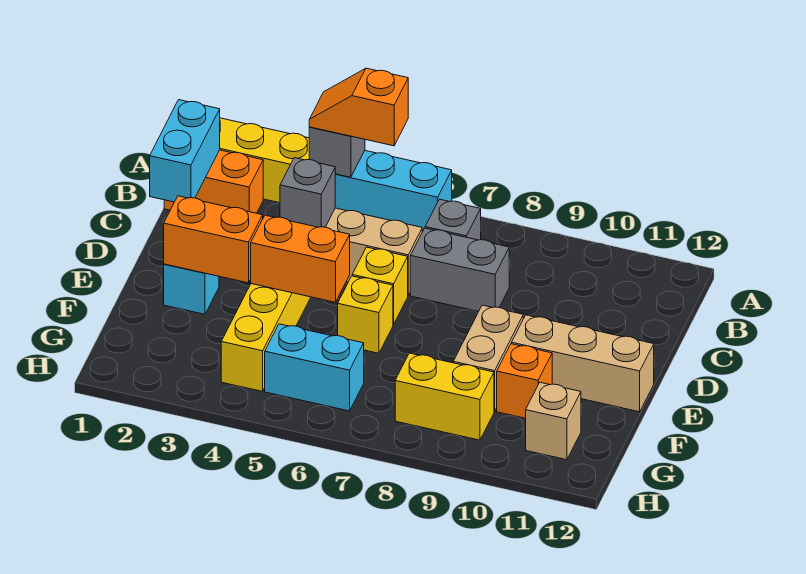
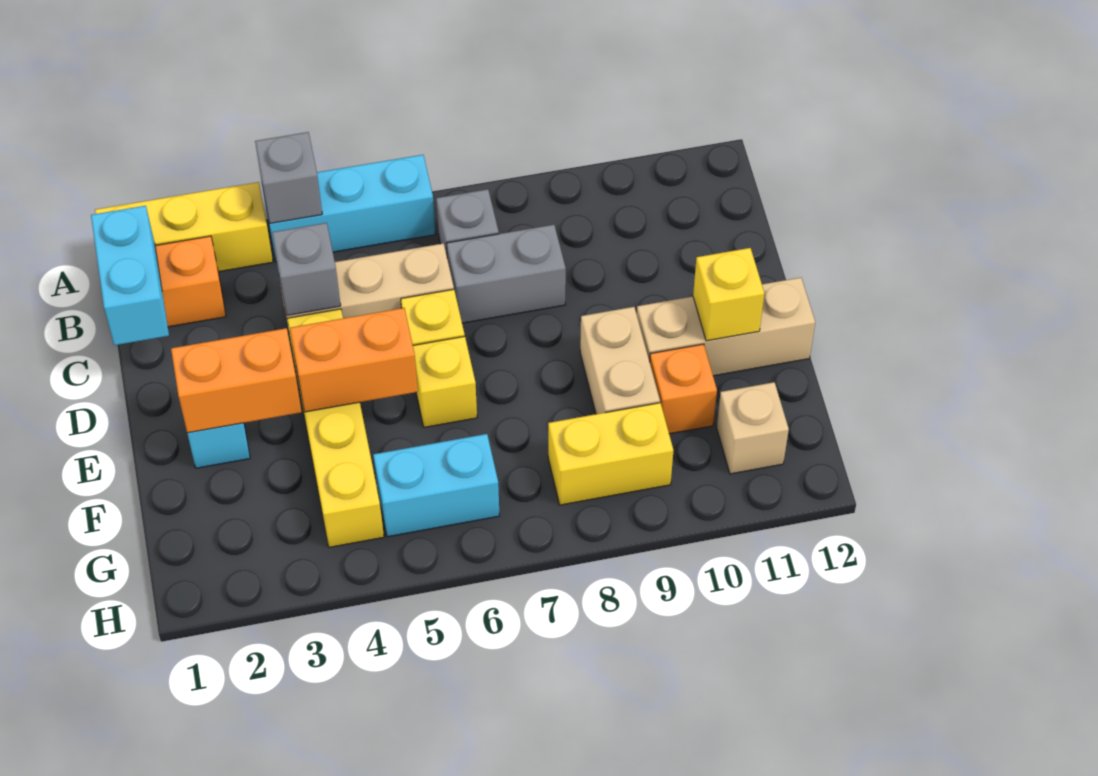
orange slope A4:A5 level 3 top 5 -> none
none -> yellow brick E11 level 2

